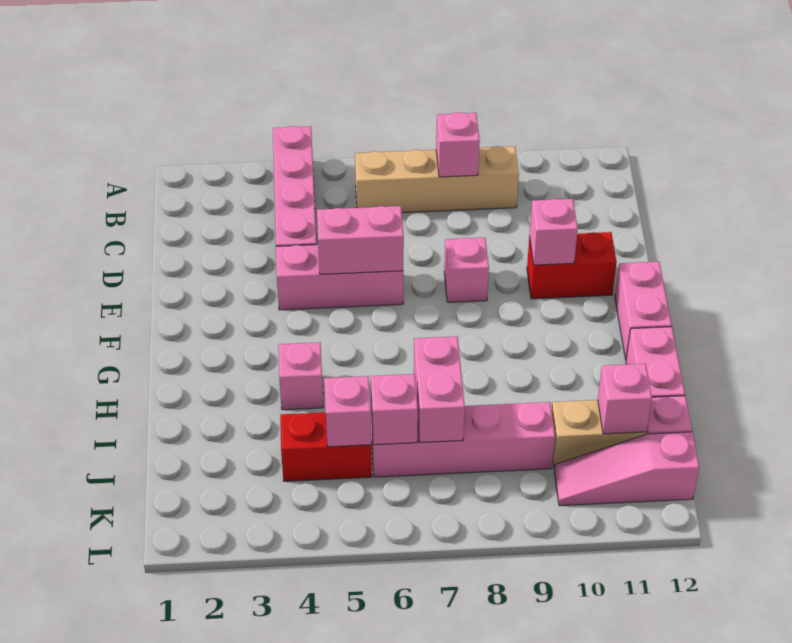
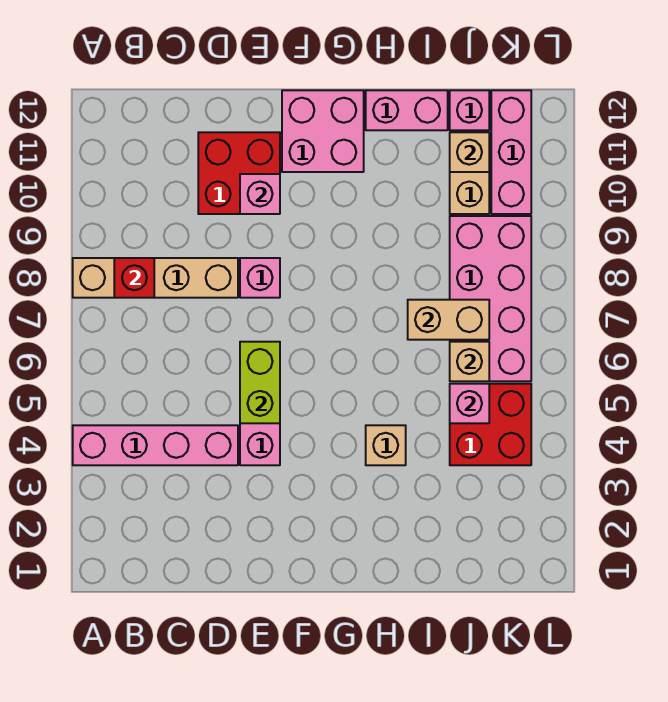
tan brick B6:B9 level 1 -> tan brick A8:D8 level 1
pink brick B8 level 2 -> red brick B8 level 2
pink brick E5:E6 level 2 -> lime brick E5:E6 level 2
red brick E10:E11 level 1 -> red brick D10:E11 level 1
pink brick F12:G12 level 1 -> pink brick F11:G12 level 1
pink brick H4 level 1 -> tan brick H4 level 1
pink brick I7:J7 level 2 -> tan brick I7:J7 level 2
red brick J4:J5 level 1 -> red brick J4:K5 level 1
pink brick J6:J9 level 1 -> pink brick J6:K9 level 1
pink brick J6 level 2 -> tan brick J6 level 2
pink brick J11 level 2 -> tan brick J11 level 2
pink slope K10:K12 level 1 top 12 -> pink brick K10:K12 level 1

